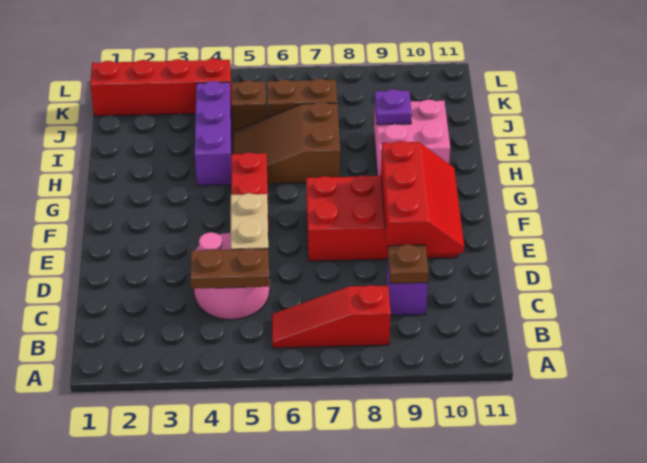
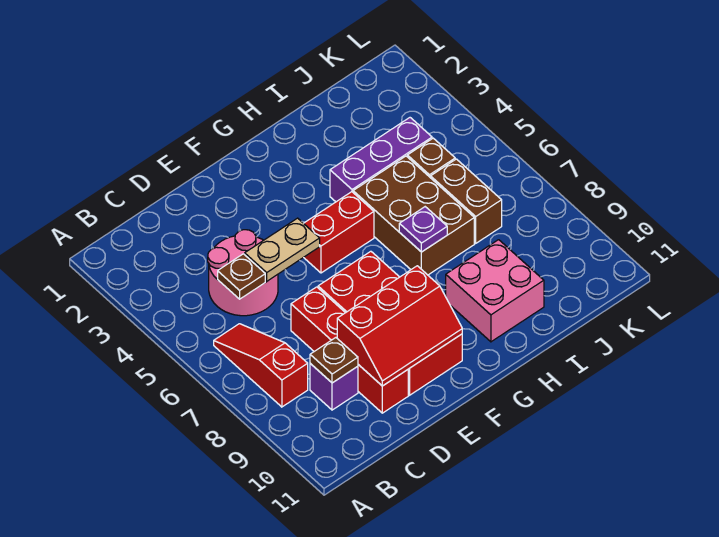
brown plate C4:C5 level 2 -> brown plate C5 level 2
brown slope H5:I7 level 1 top 7 -> brown brick H5:I7 level 1
purple plate I9 level 2 -> purple plate H7 level 2
red brick K1:K4 level 1 -> red brick D7:D10 level 1

